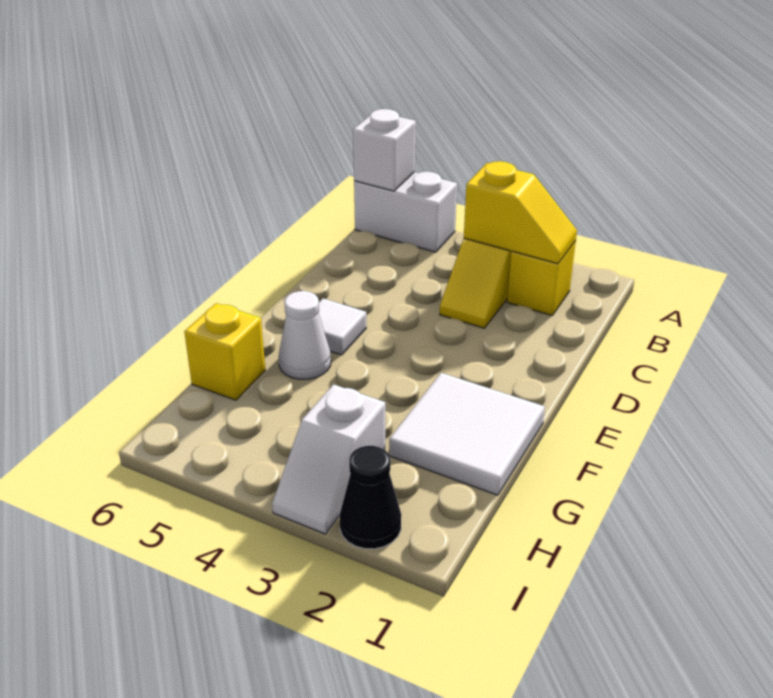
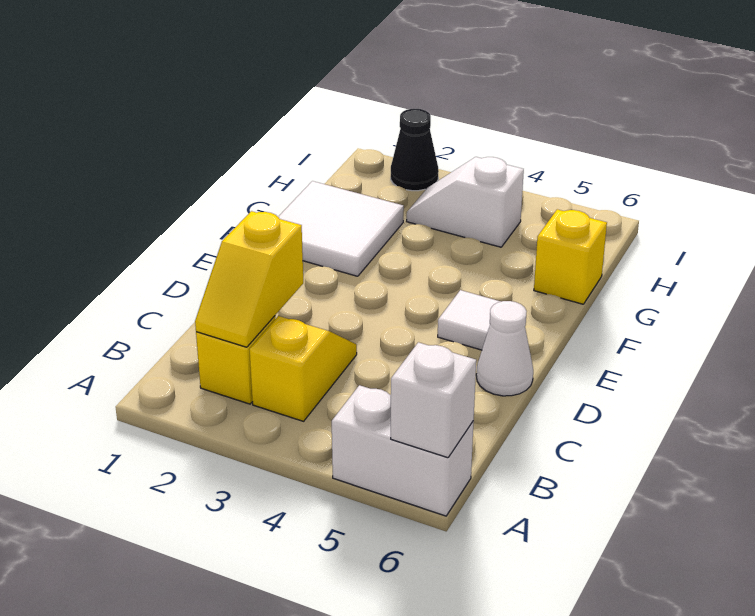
yellow slope B2:B3 level 2 top 3 -> yellow slope B2:C2 level 2 top C
white cone F5 level 1 -> white cone D6 level 1
white slope H3:I3 level 1 top H -> white slope H3:H4 level 1 top 4

